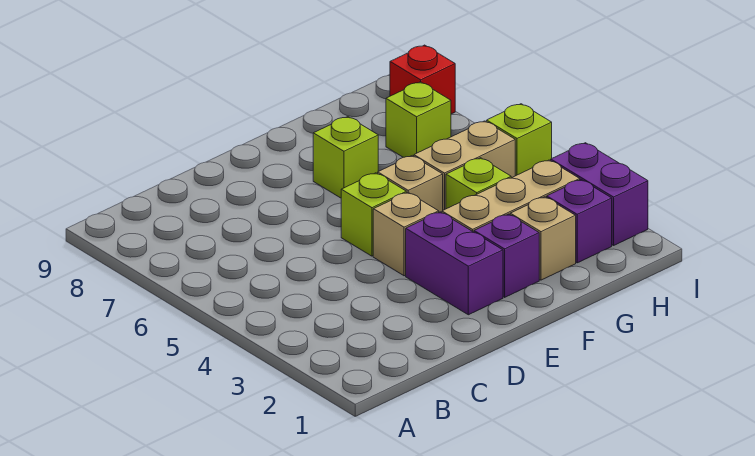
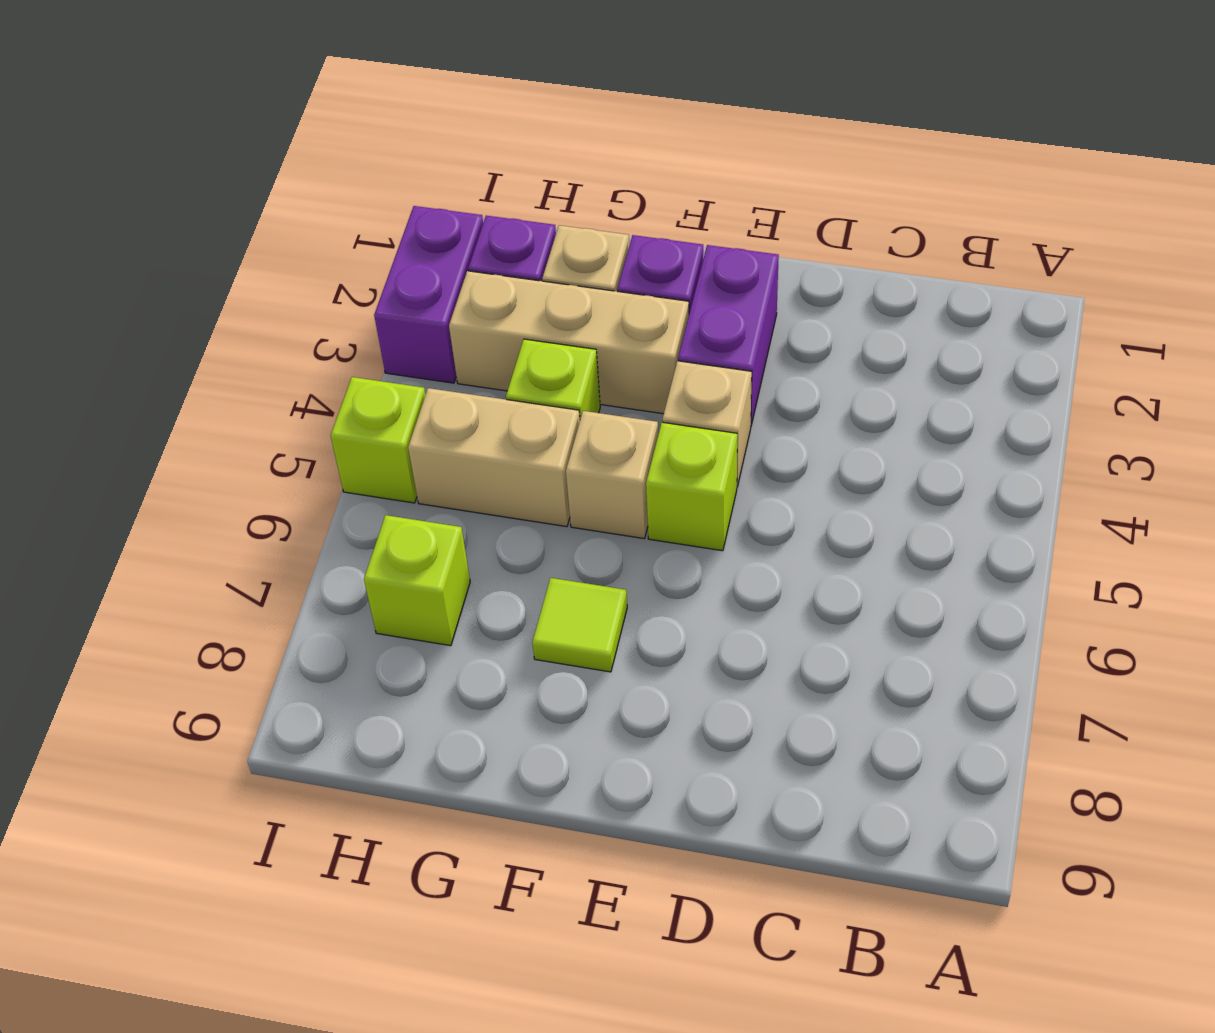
lime brick F7 level 1 -> lime tile F7 level 1
red brick I8 level 1 -> none

